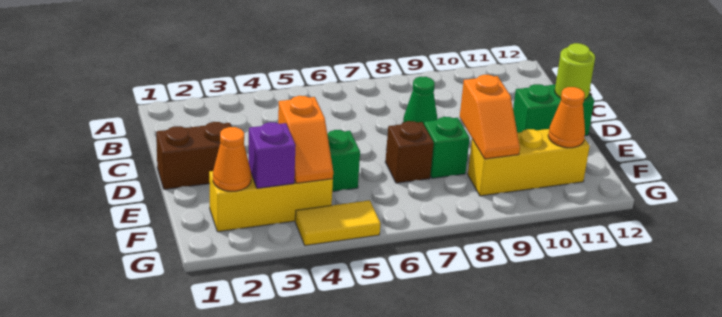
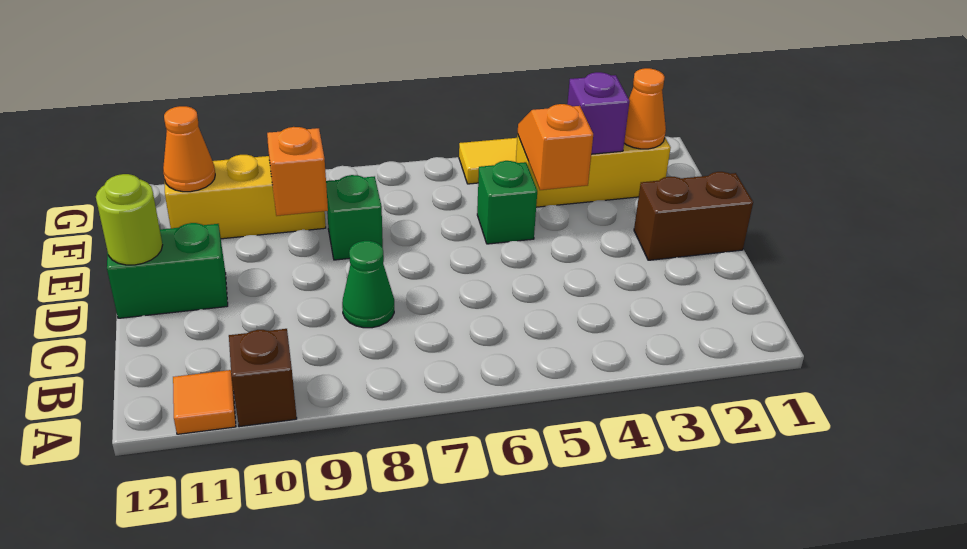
none -> orange tile A11 level 1
brown brick E7 level 1 -> brown brick A10 level 1

